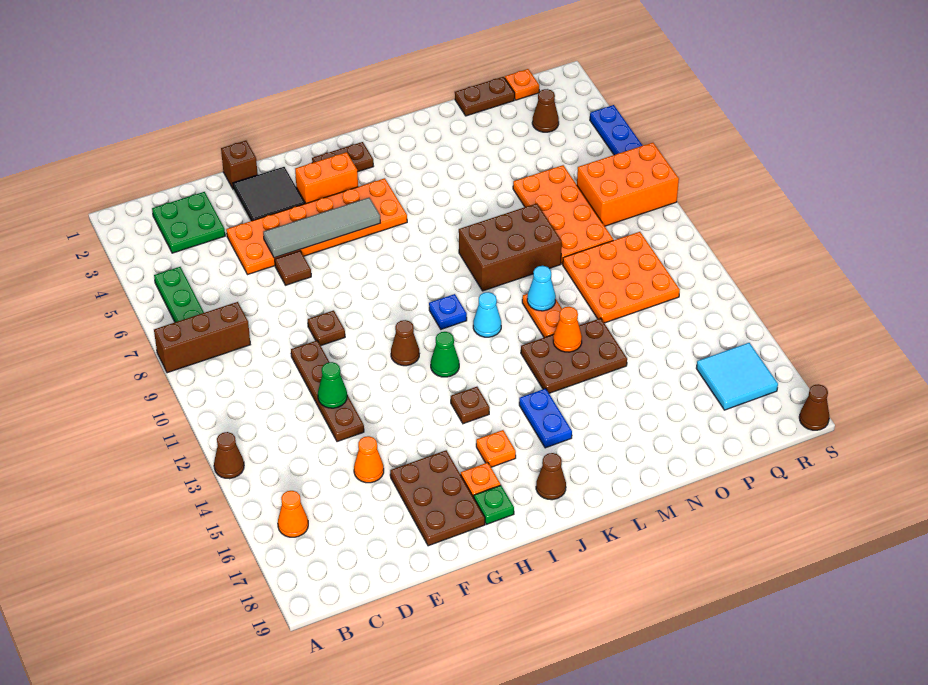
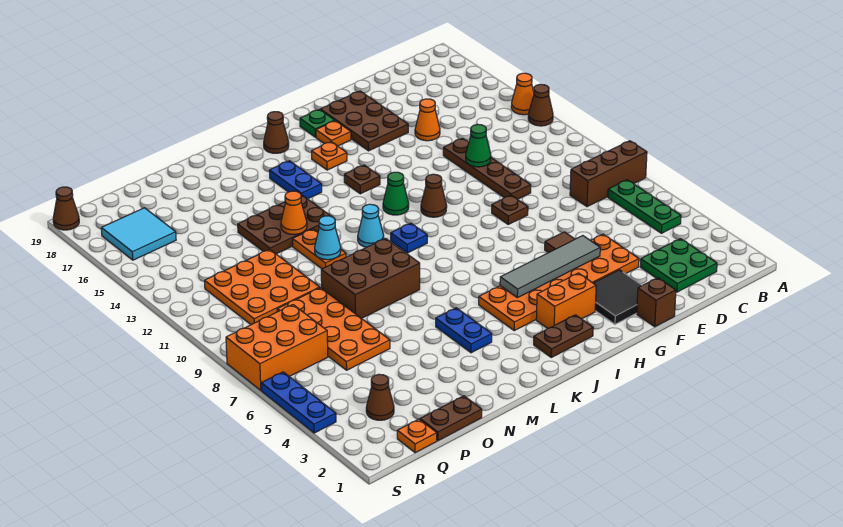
orange cone B16 level 1 -> orange cone A14 level 1
none -> blue plate L4:L5 level 1

